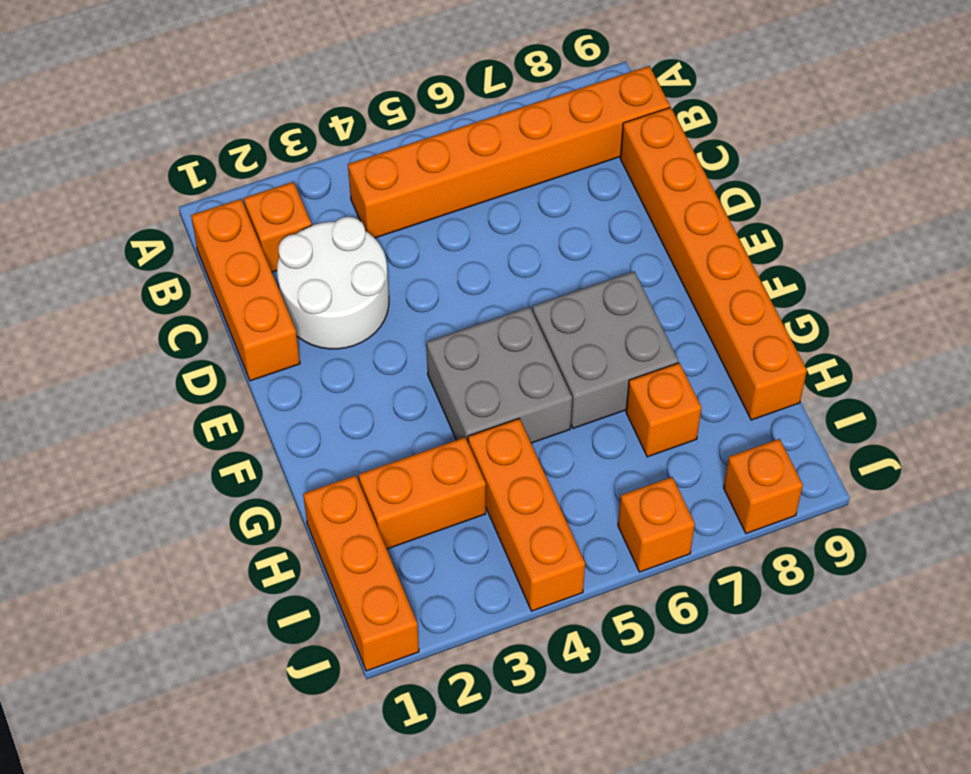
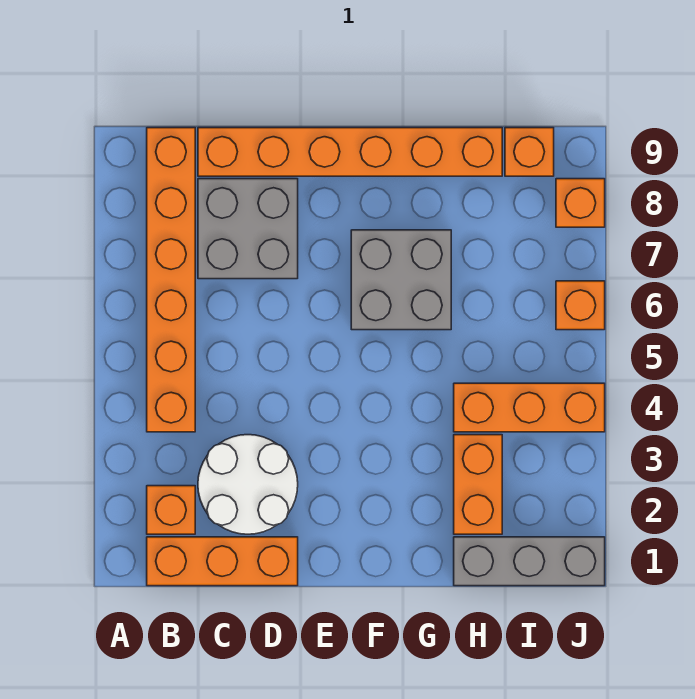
grey brick F4:G5 level 1 -> grey brick C7:D8 level 1
orange brick H1:J1 level 1 -> grey brick H1:J1 level 1
orange brick H7 level 1 -> orange brick I9 level 1

